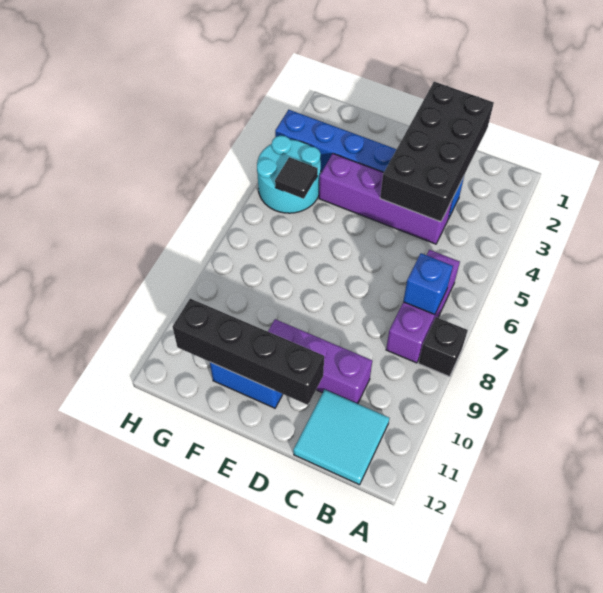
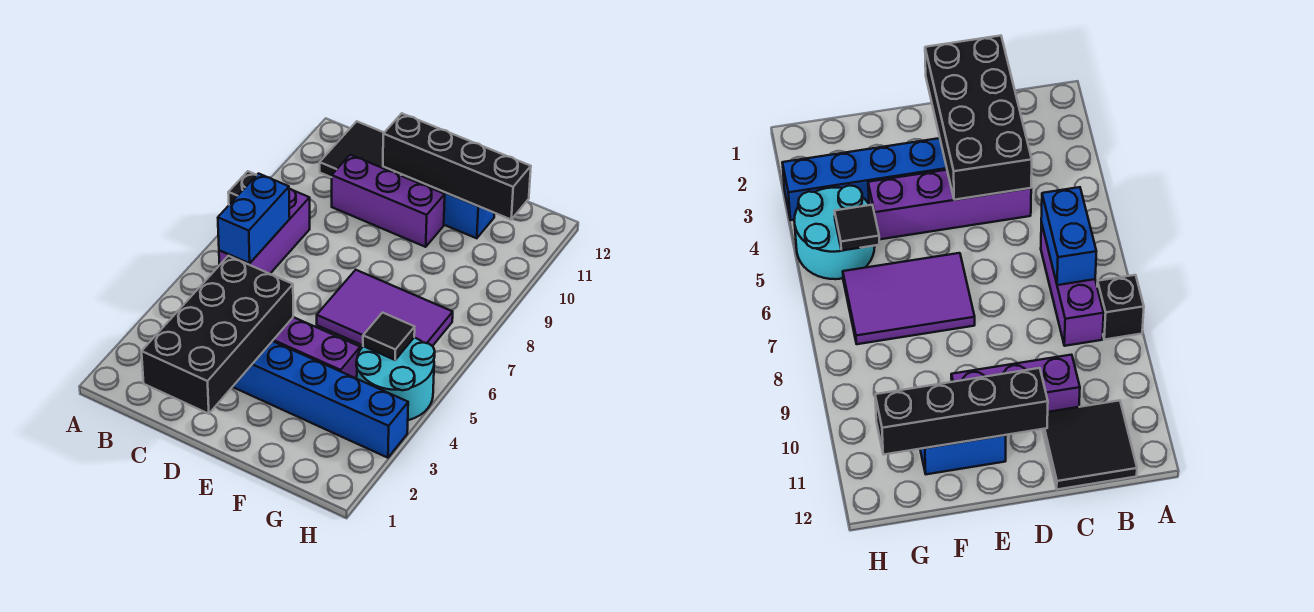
blue brick B7 level 2 -> blue brick B6:B7 level 2
cyan tile B11:C12 level 1 -> black tile B11:C12 level 1
none -> purple tile E6:G7 level 1

